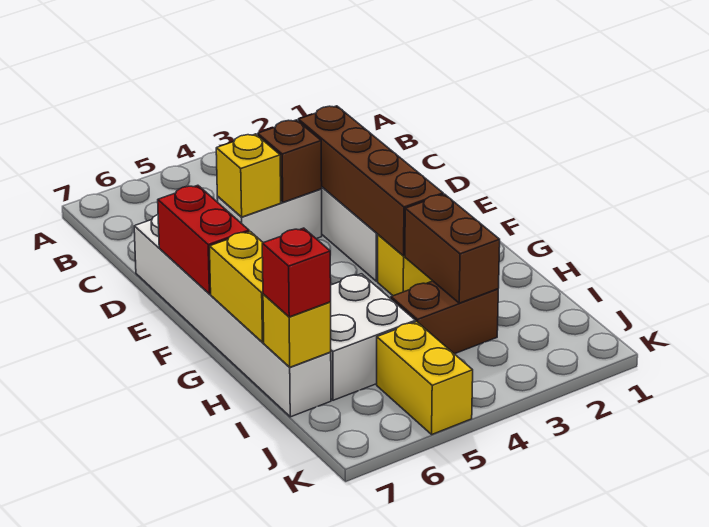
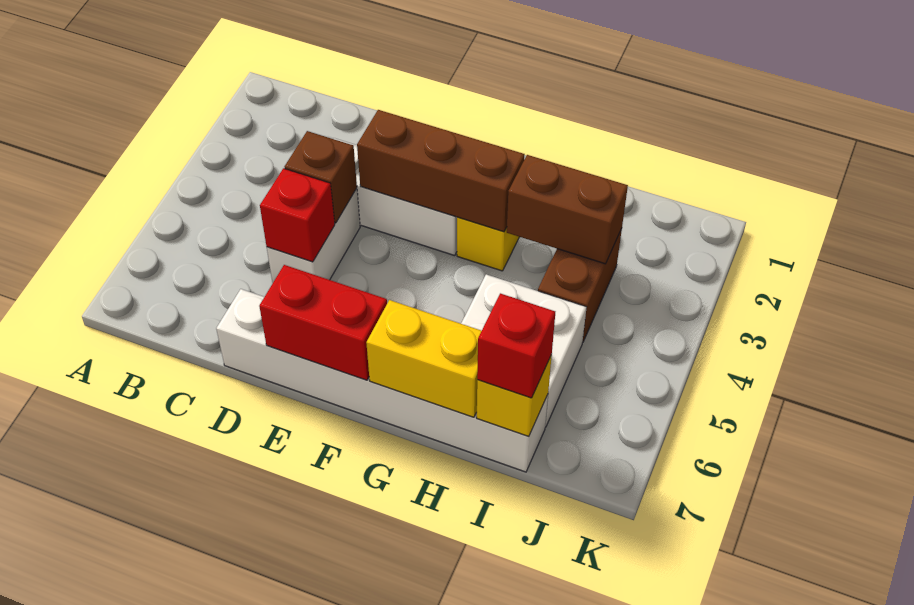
brown brick D3:G3 level 2 -> brown brick E3:G3 level 2
yellow brick D5 level 2 -> red brick D5 level 2
yellow brick J5:K5 level 1 -> none

